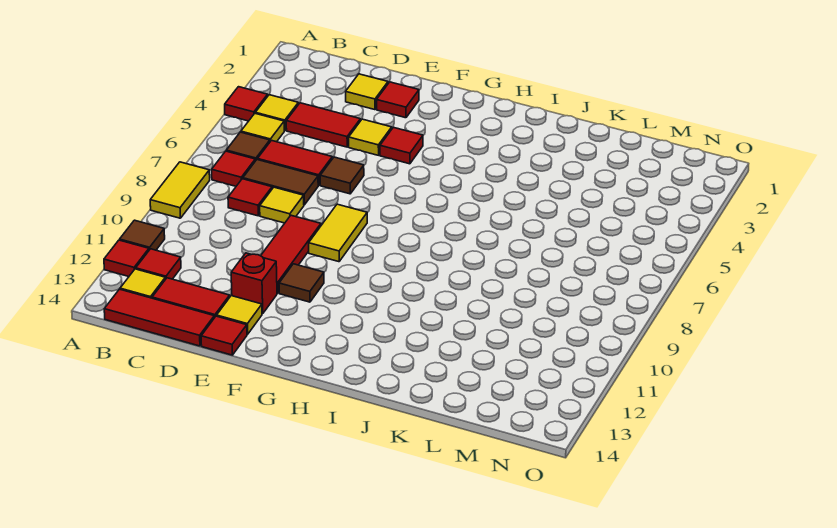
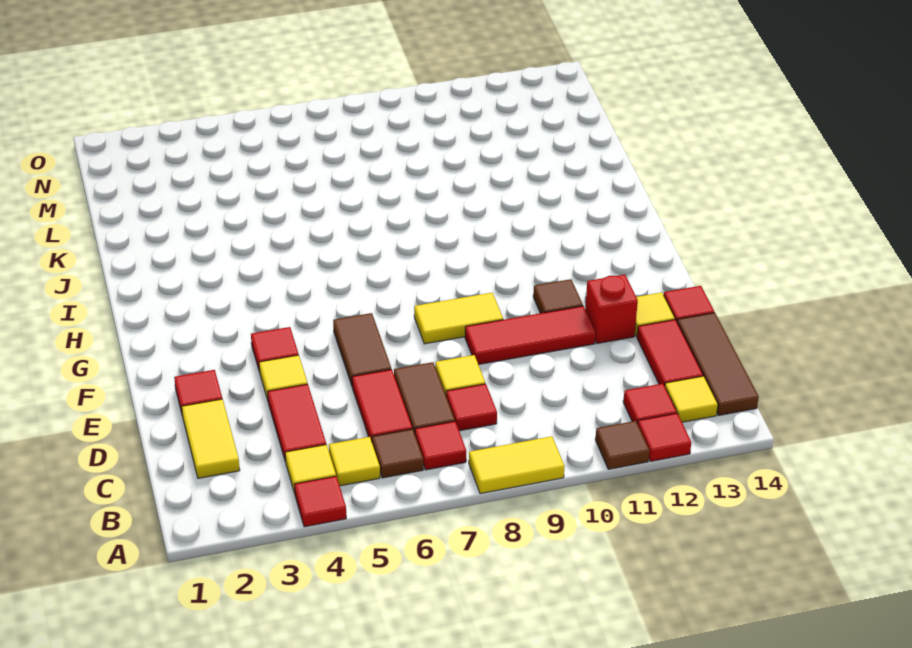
red tile B14:D14 level 1 -> brown tile B14:D14 level 1
yellow tile D2 level 1 -> yellow tile C2:D2 level 1
brown tile E6 level 1 -> brown tile E6:F6 level 1

